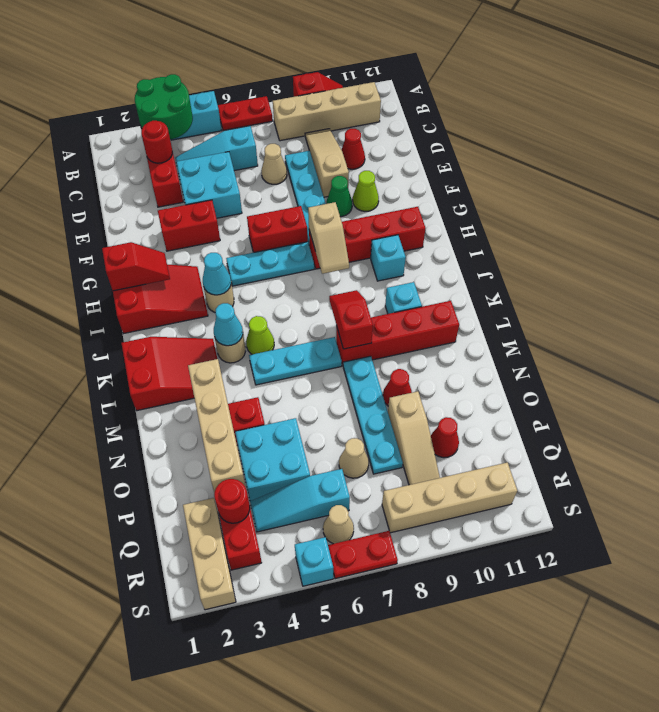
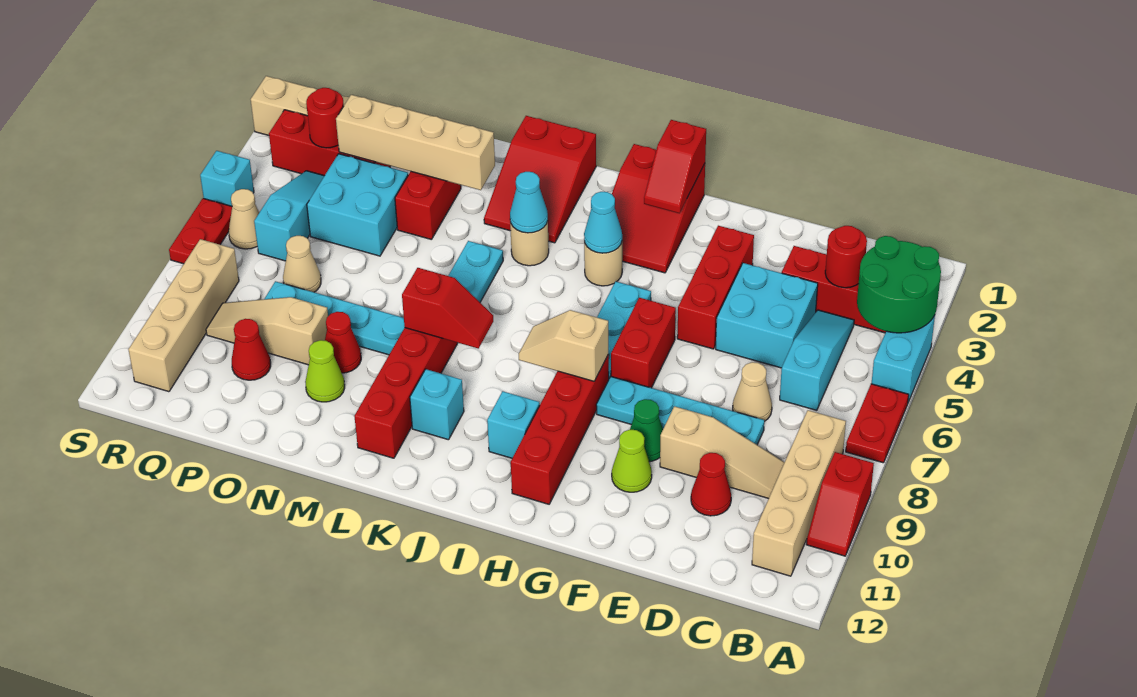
red brick F3:F4 level 1 -> red brick F3:F5 level 1
lime cone K5 level 1 -> lime cone N10 level 1

